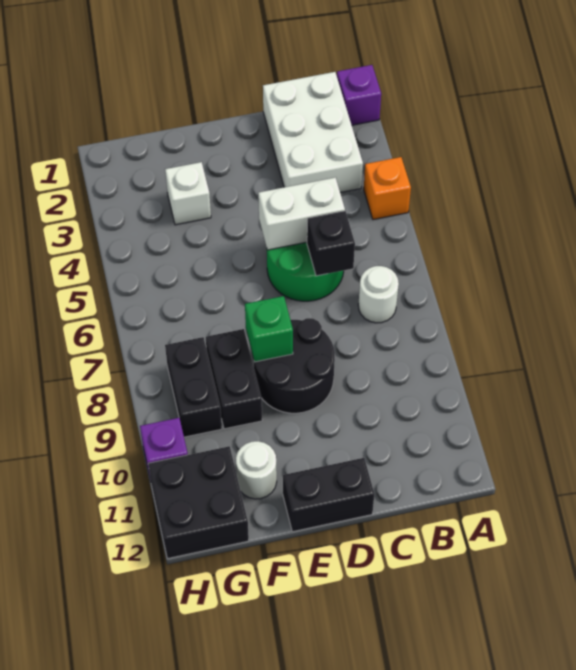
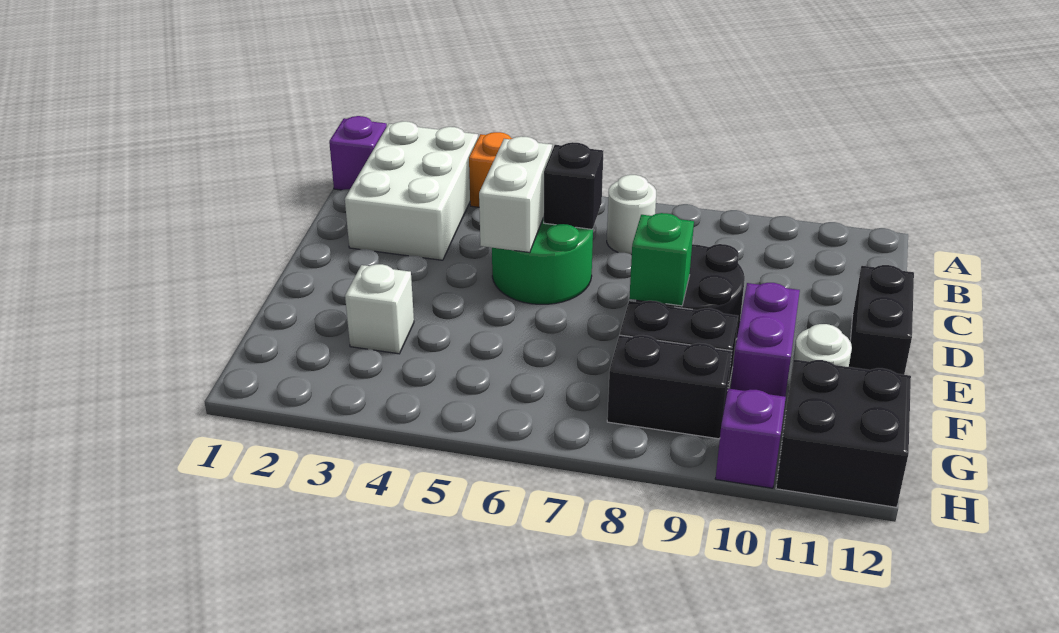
white brick B1:C3 level 1 -> white brick A2:C3 level 1
none -> purple brick E10:F10 level 1

